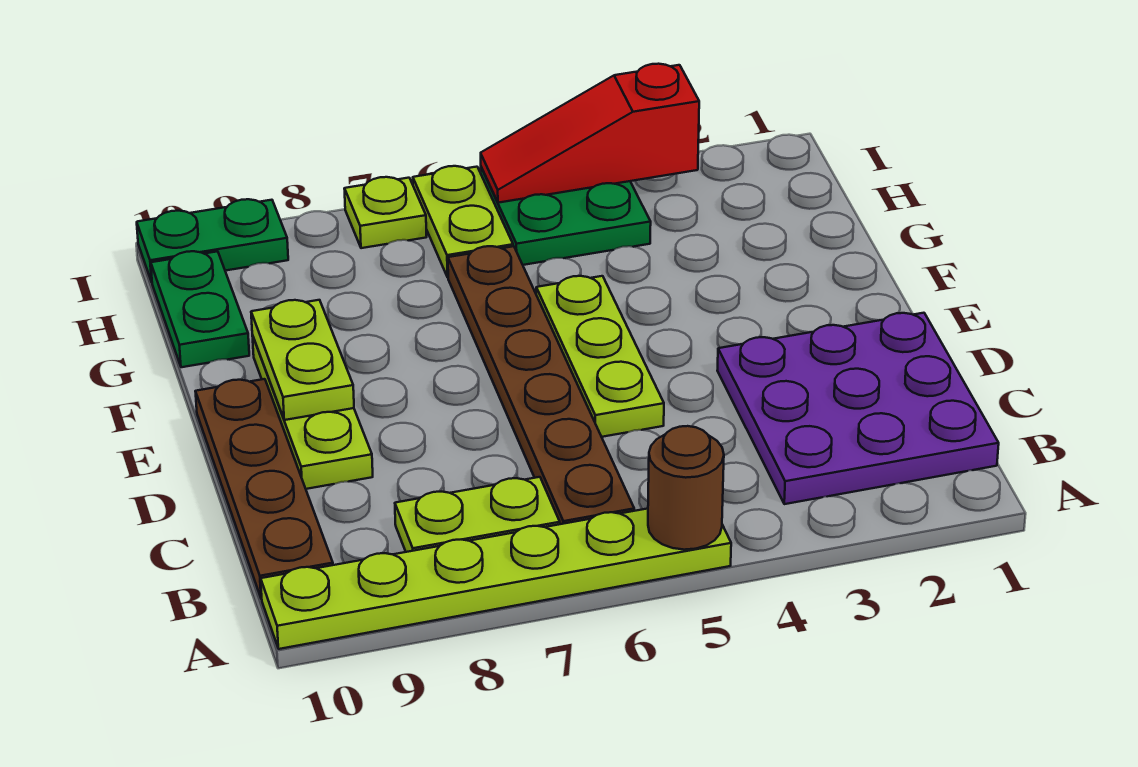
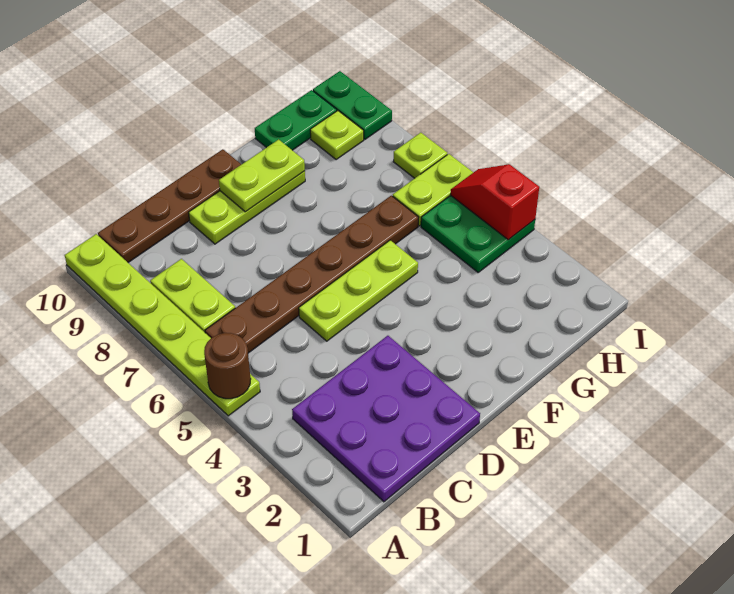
none -> lime plate H9 level 1
red slope I3:I5 level 2 top 3 -> red slope I4:I5 level 2 top 4

